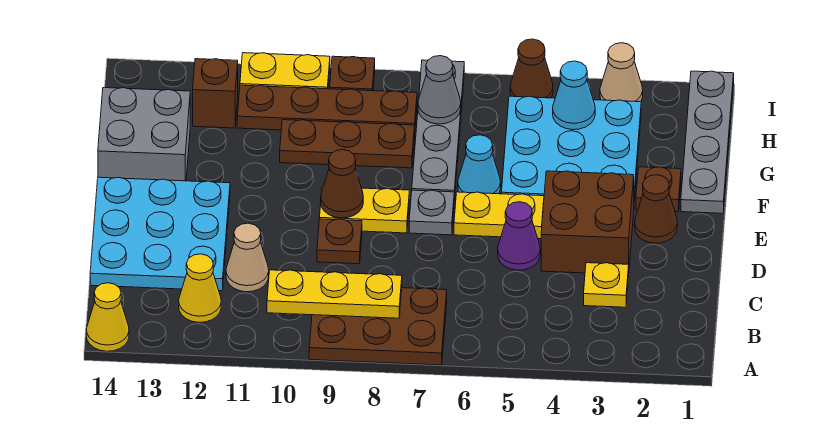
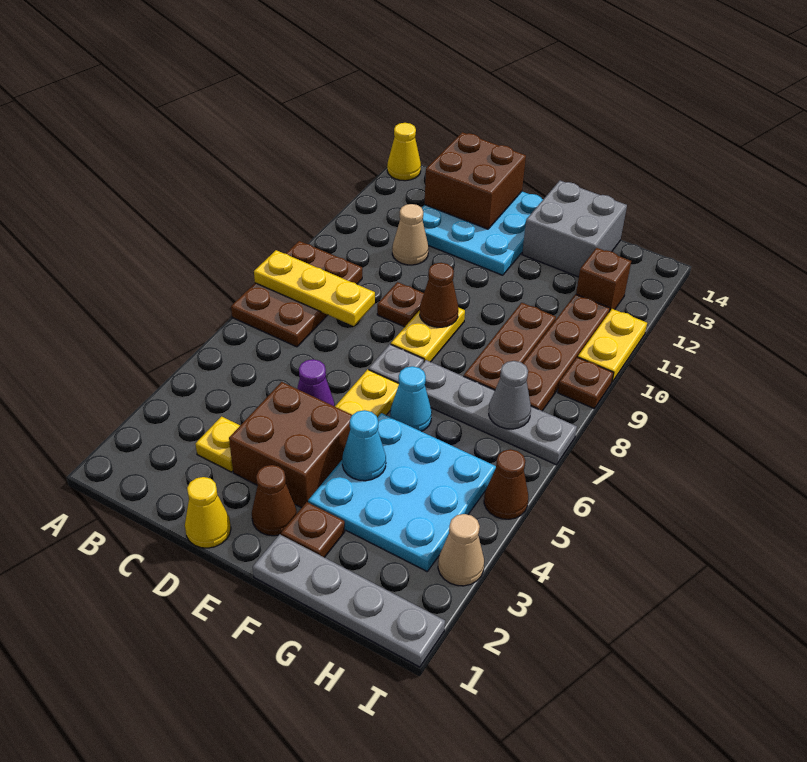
yellow plate B8:B10 level 2 -> yellow plate A8:C8 level 2
yellow cone B12 level 1 -> yellow cone D1 level 1
none -> brown brick C13:D14 level 2
cyan cone H4 level 2 -> cyan cone F4 level 2

